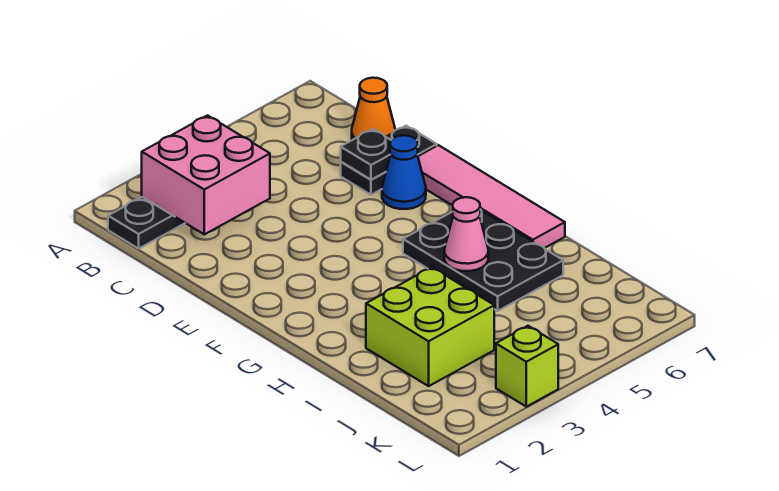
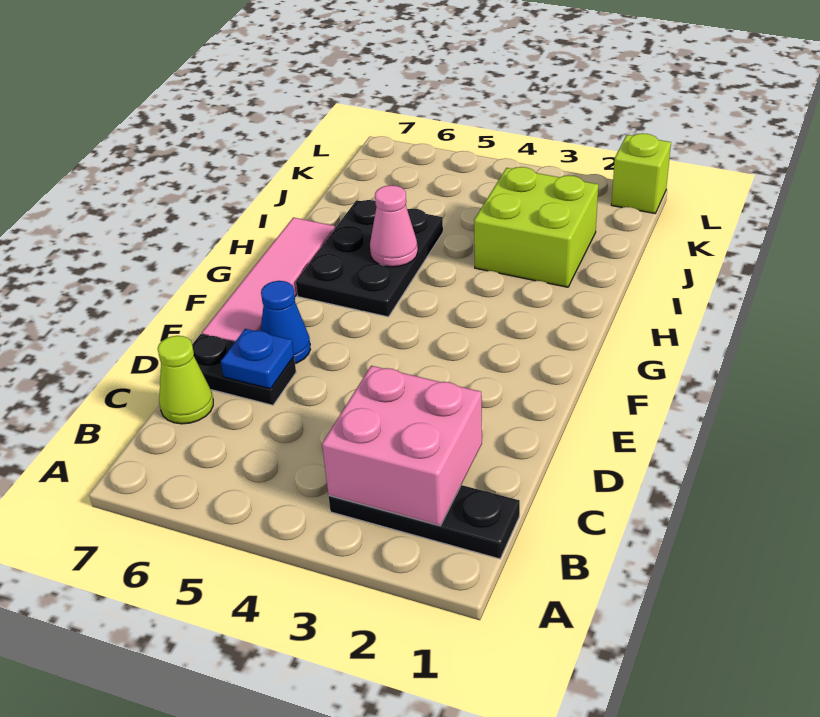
orange cone C7 level 1 -> lime cone C7 level 1
black plate D6 level 2 -> blue plate D6 level 2
lime brick L3 level 1 -> lime brick L1 level 1

